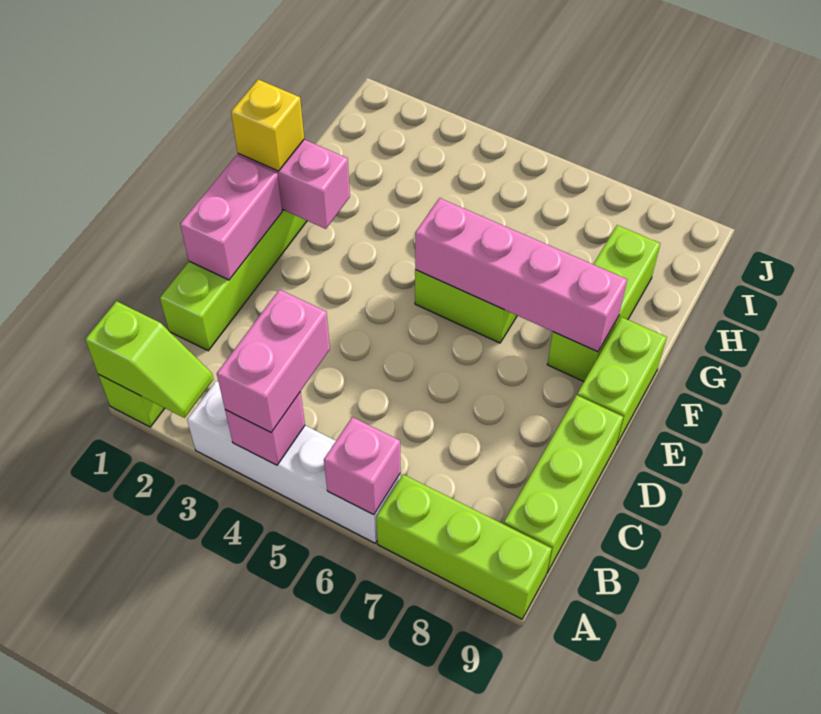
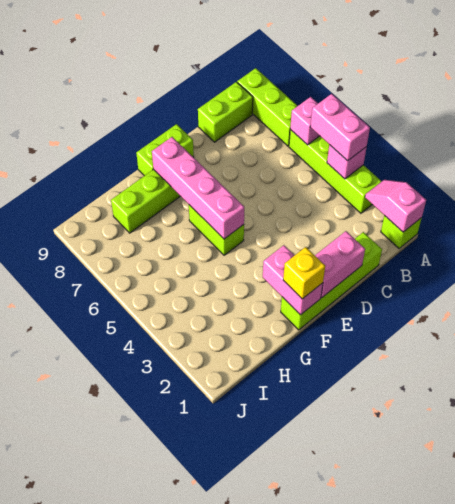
lime slope A1:A2 level 2 top 1 -> pink slope A1:A2 level 2 top 1
white brick A3:A6 level 1 -> lime brick A3:A6 level 1
pink brick A4:B4 level 3 -> pink brick A4:A5 level 3
lime brick B9:D9 level 1 -> lime brick B9:C9 level 1

